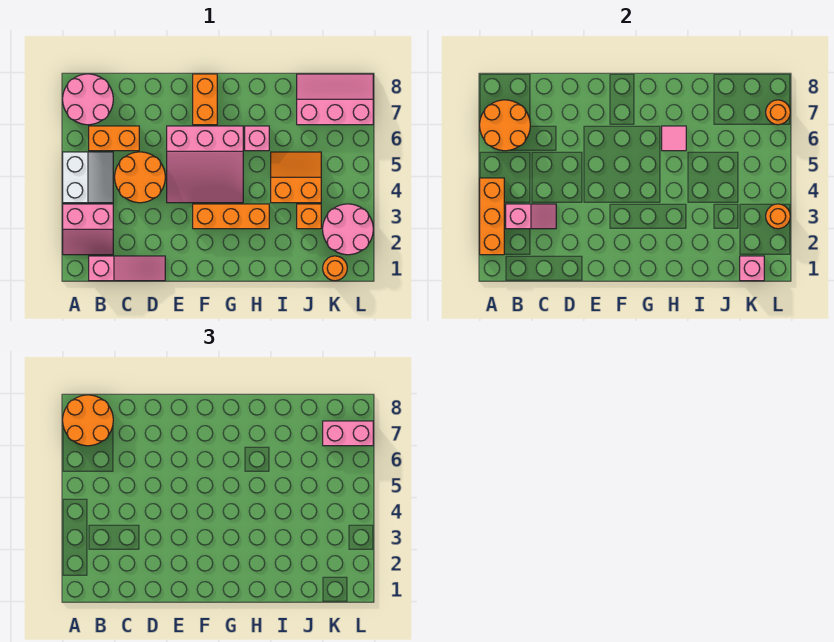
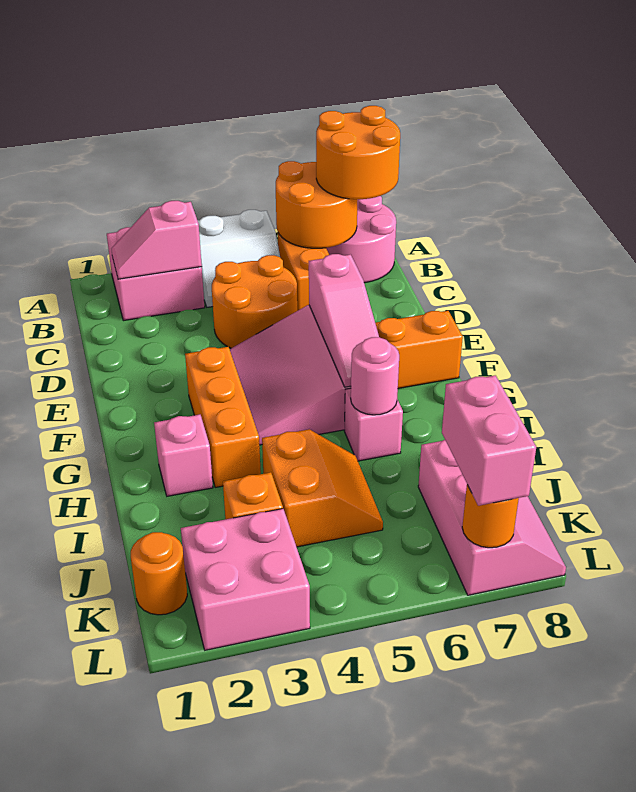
pink slope A2:B3 level 1 top 3 -> pink brick A2:B3 level 1
orange brick A2:A4 level 2 -> none
pink slope B1:D1 level 1 top B -> pink slope E6:G6 level 2 top E
pink slope B3:C3 level 2 top B -> pink slope B2:B3 level 2 top 3
pink tile H6 level 2 -> pink round brick H6 level 2
pink brick K1 level 2 -> pink brick H2 level 1
pink round brick K2:L3 level 1 -> pink brick K2:L3 level 1
orange round brick L3 level 2 -> none

